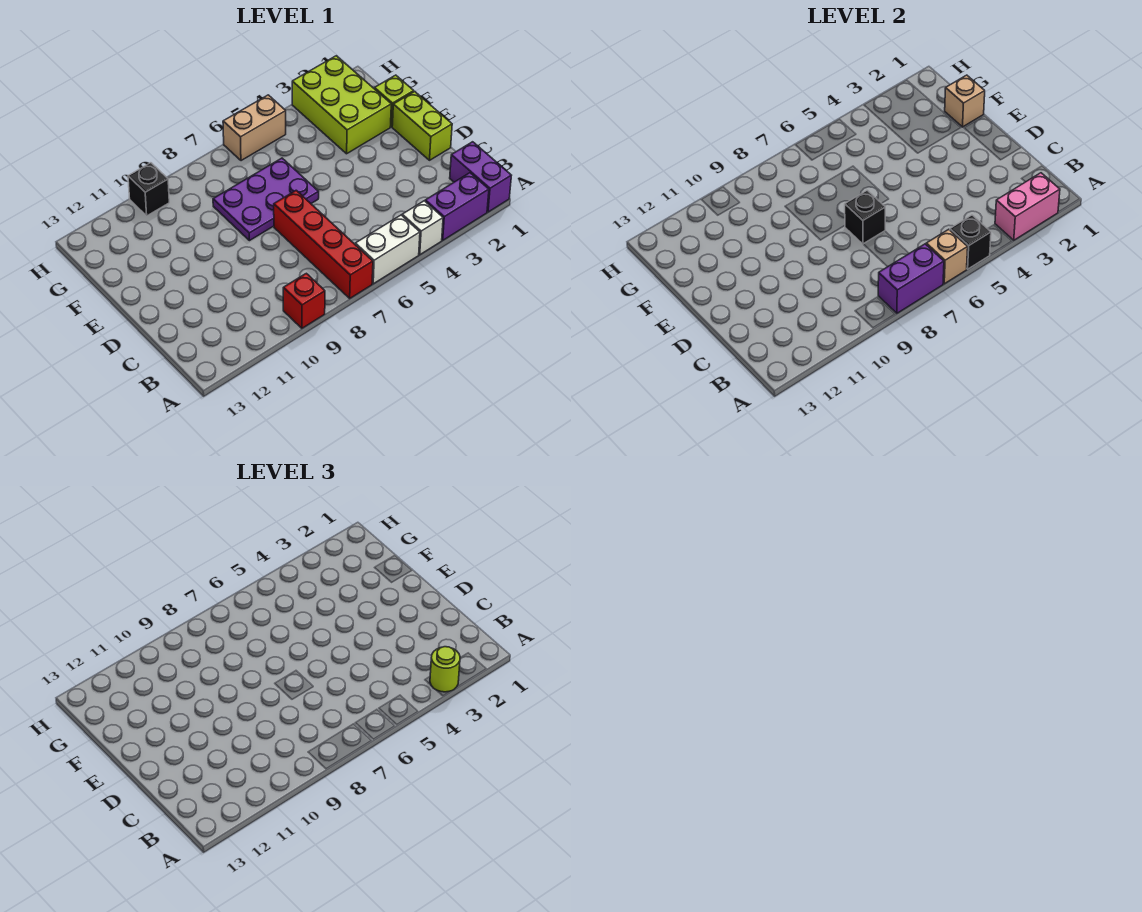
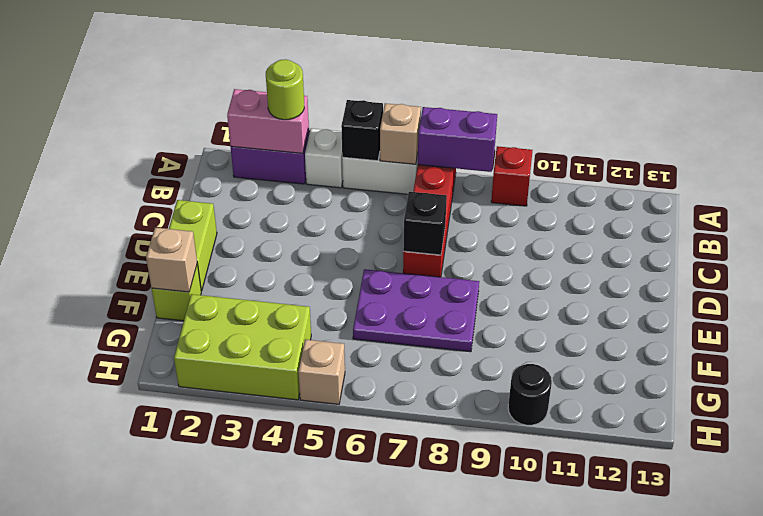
purple brick A1:B1 level 1 -> none
lime brick F2:H3 level 1 -> lime brick G2:H4 level 1
tan brick H5:H6 level 1 -> tan brick H5 level 1
black brick H10 level 1 -> black round brick H10 level 1

